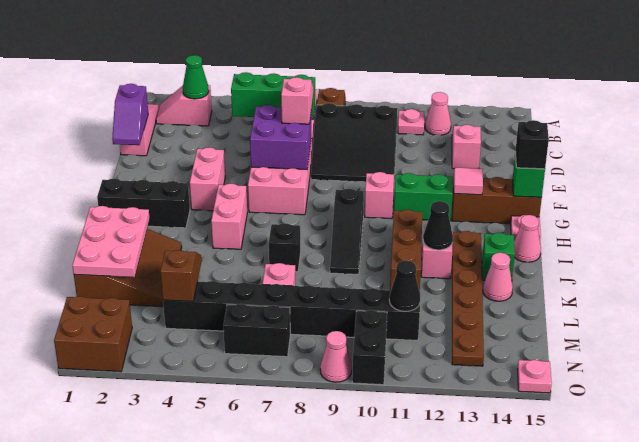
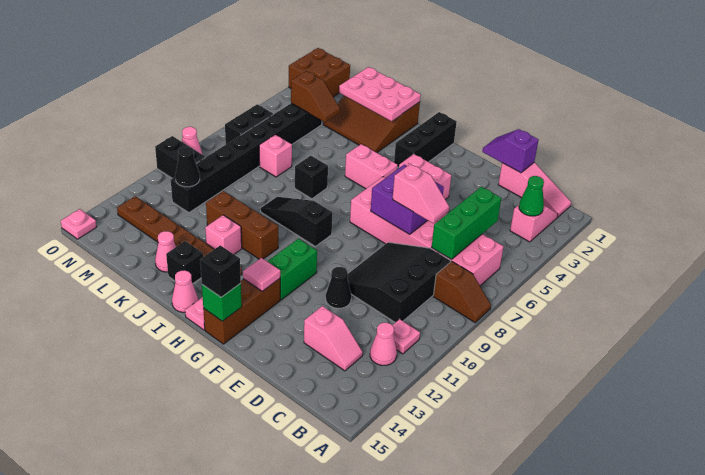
pink brick G10 level 1 -> none
black cone J12 level 2 -> black cone E11 level 1
green brick J14 level 1 -> black brick J14 level 1

